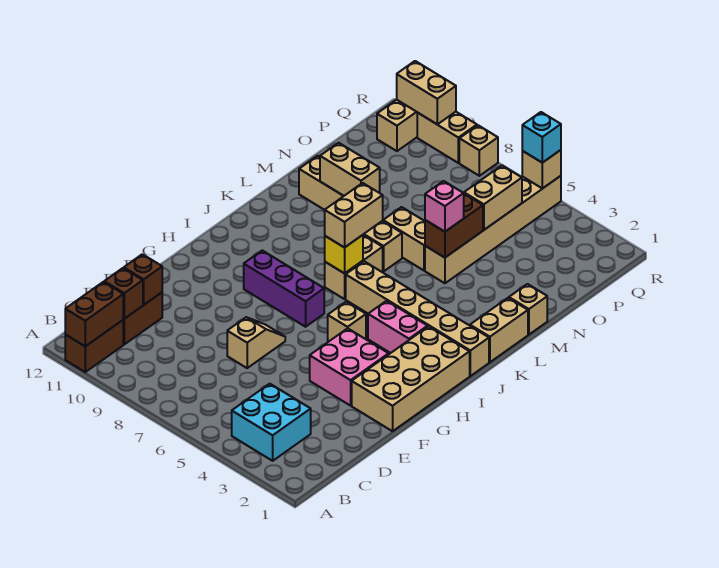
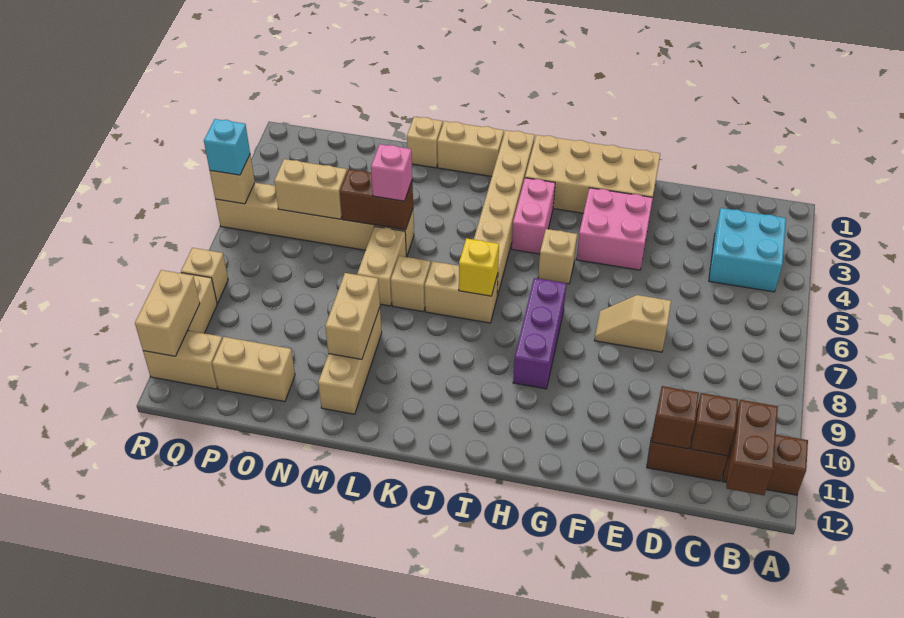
brown brick A11:B11 level 2 -> brown brick B11:B12 level 2
tan brick J7:K7 level 3 -> tan brick O11:P11 level 1

